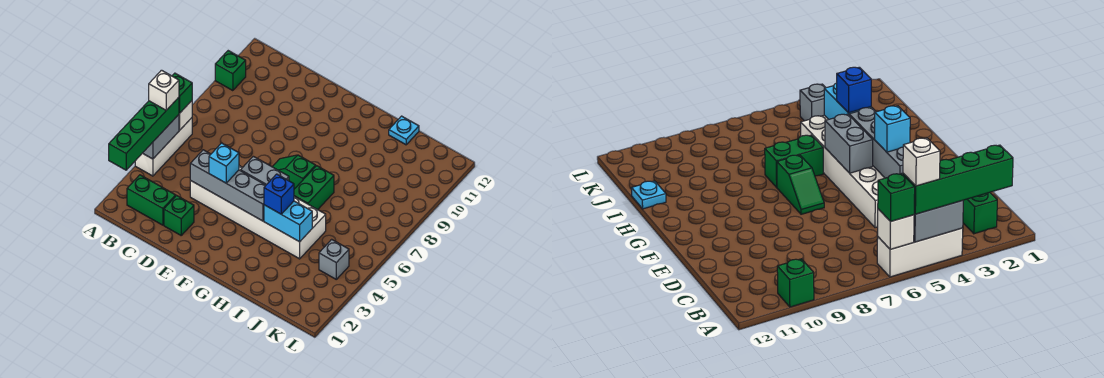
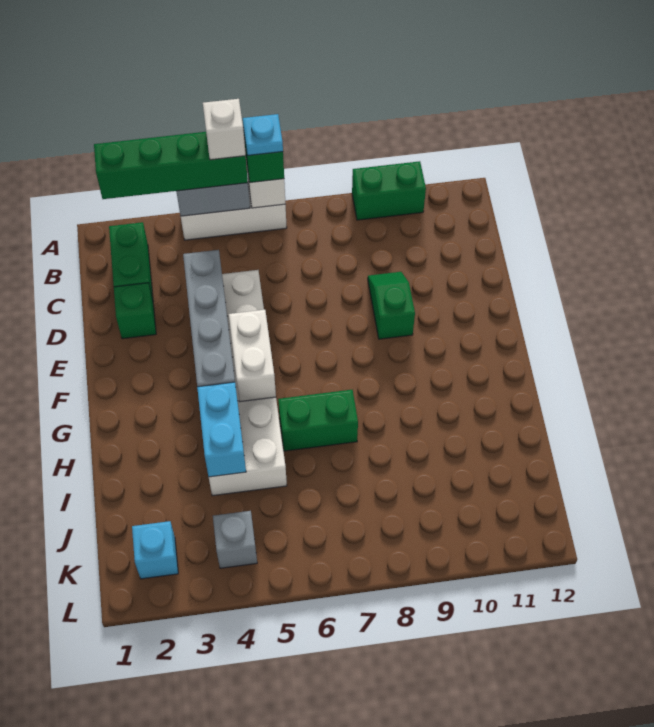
green brick A10 level 1 -> green brick A9:A10 level 1
cyan brick E4 level 3 -> cyan brick K2 level 1
grey brick F5:G5 level 2 -> white brick F5:G5 level 2
green slope F7:G7 level 1 top G -> green slope D9:E9 level 1 top E
blue brick H4 level 3 -> none
cyan plate I12 level 1 -> cyan plate A6 level 4

